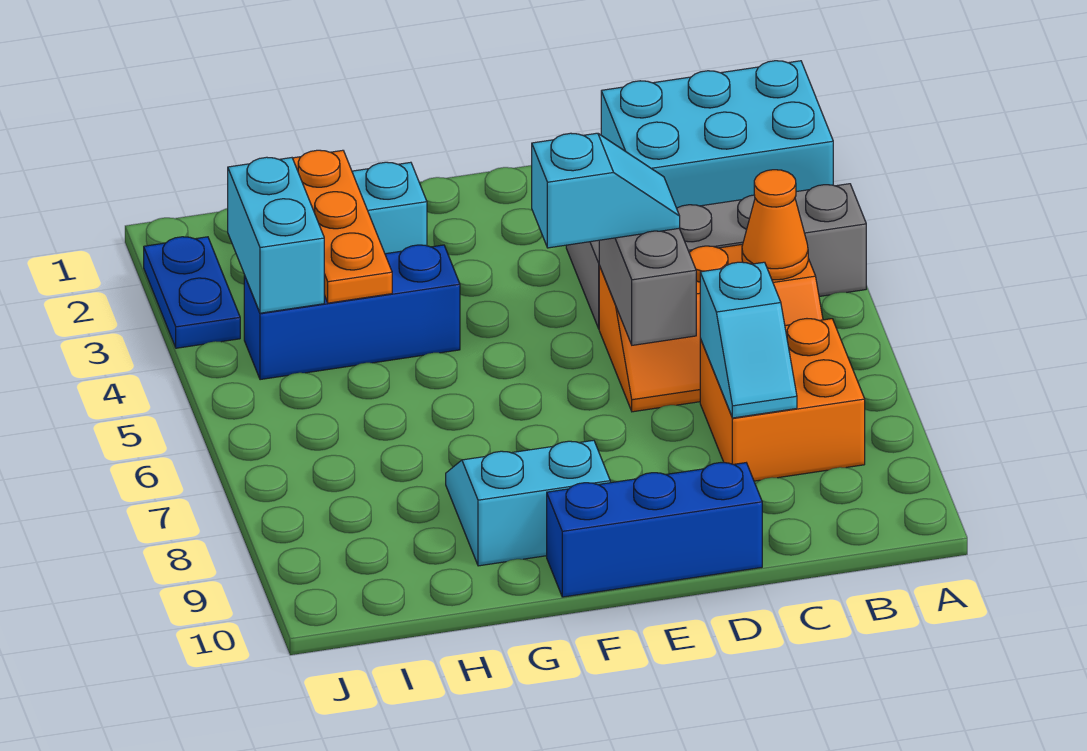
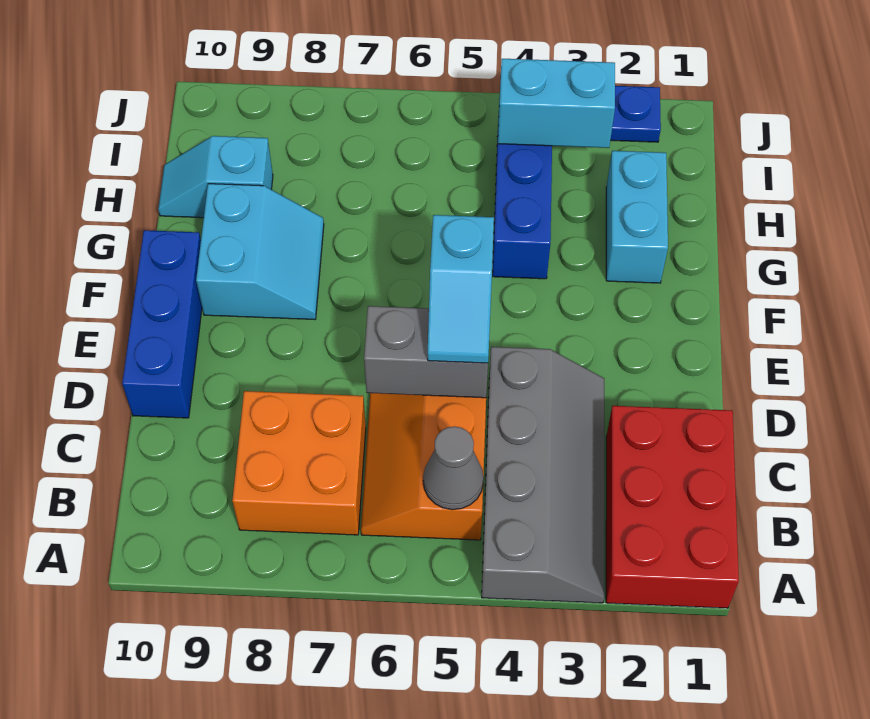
cyan brick A1:C2 level 1 -> red brick A1:C2 level 1
orange cone B5 level 2 -> grey cone B5 level 2
cyan slope C7:C8 level 2 top 7 -> cyan slope H9:H10 level 1 top 9
orange plate H2:H4 level 2 -> none

